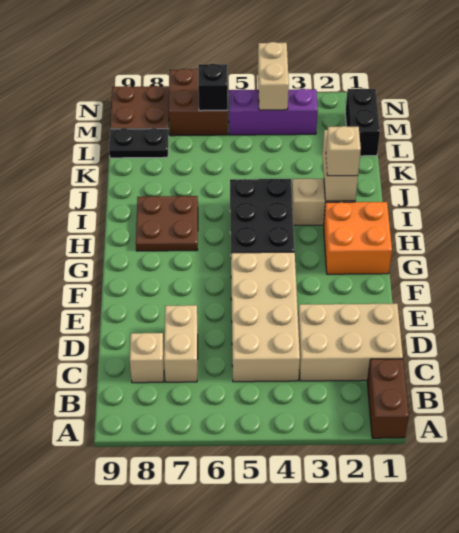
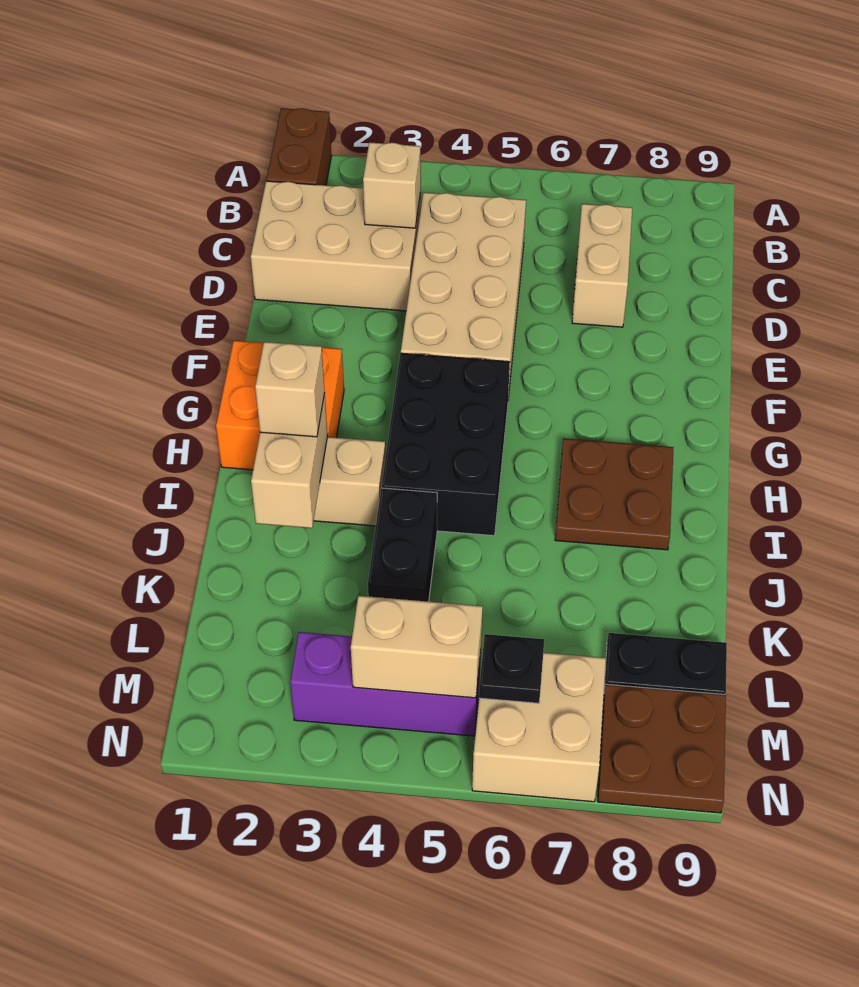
tan brick C8 level 1 -> tan brick C3 level 2
black brick L1:M1 level 1 -> black brick J4:K4 level 1
tan brick M4:N4 level 2 -> tan brick M4:M5 level 2
brown brick M6:N7 level 1 -> tan brick M6:N7 level 1
black brick M6 level 2 -> black plate M6 level 2

